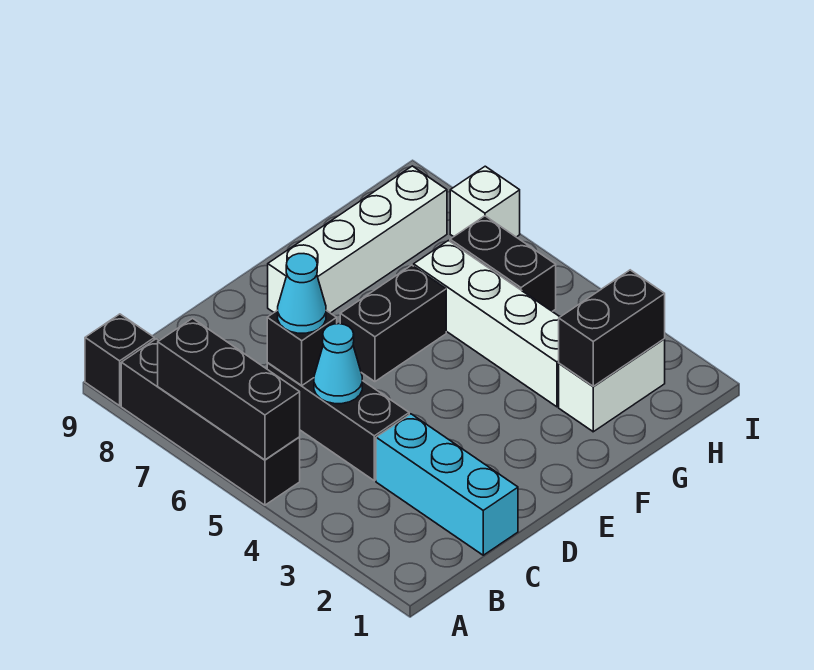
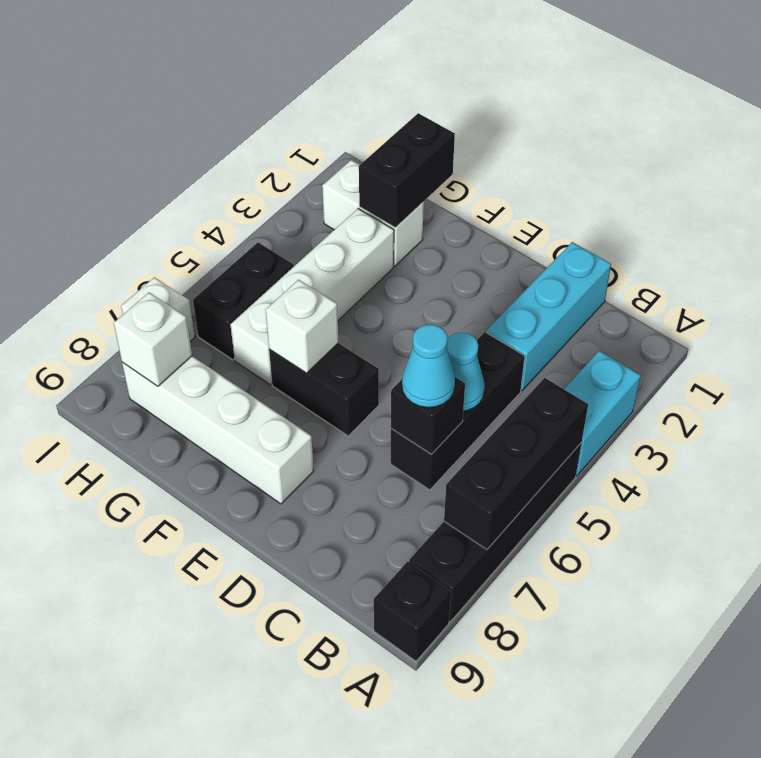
none -> cyan brick A3:A4 level 1
none -> white brick F6 level 2
black brick G2:H2 level 2 -> black brick G1:G2 level 2
none -> white brick H8 level 2

